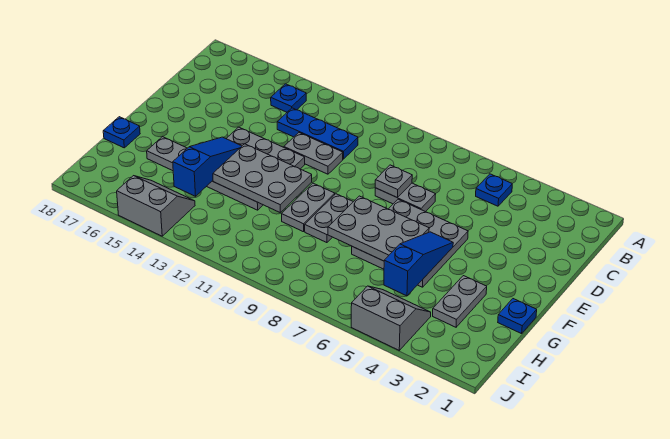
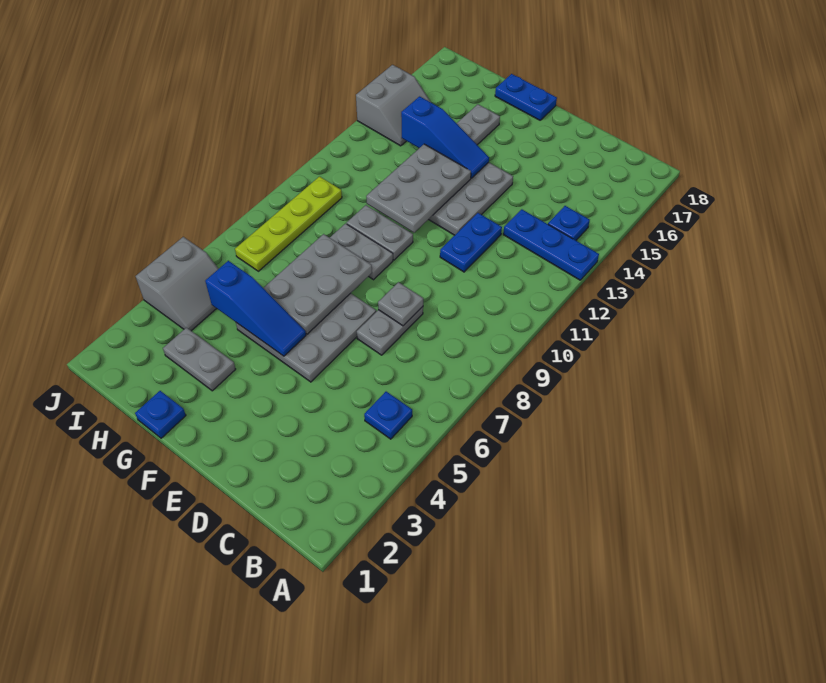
blue plate C11:C13 level 1 -> blue plate A13:C13 level 1
grey plate D11:D12 level 1 -> blue plate D11:D12 level 1
blue plate G18 level 1 -> blue plate F18:G18 level 1
none -> lime plate I7:I10 level 1

